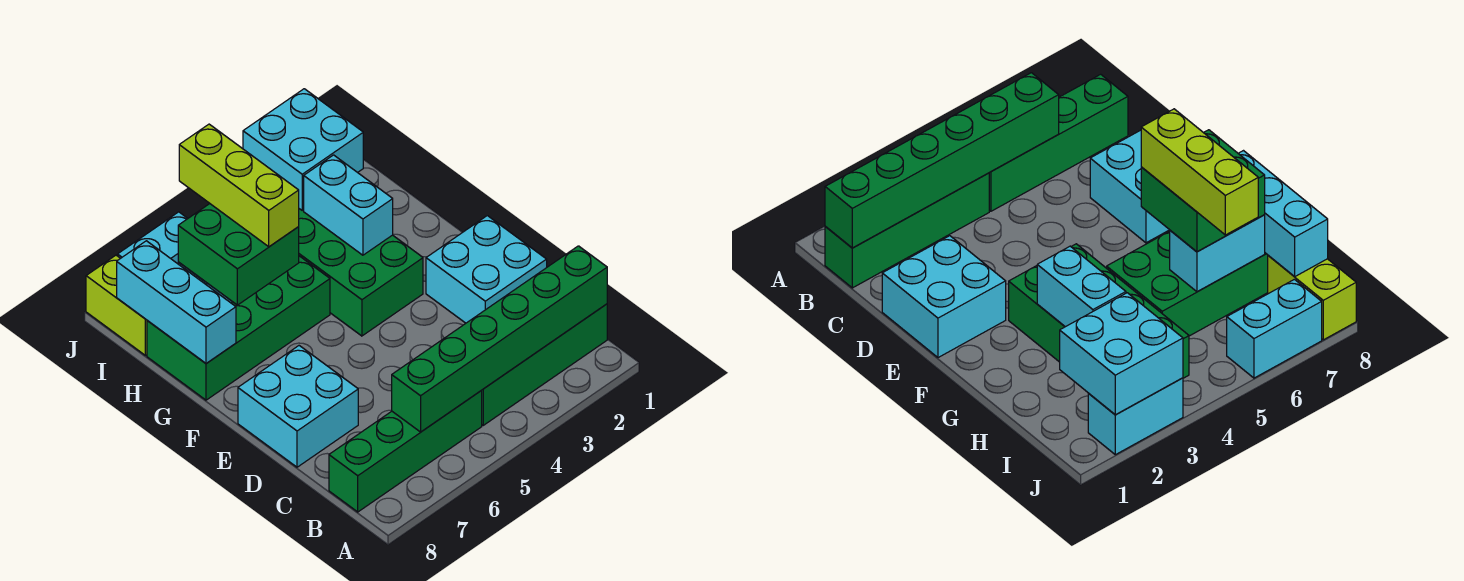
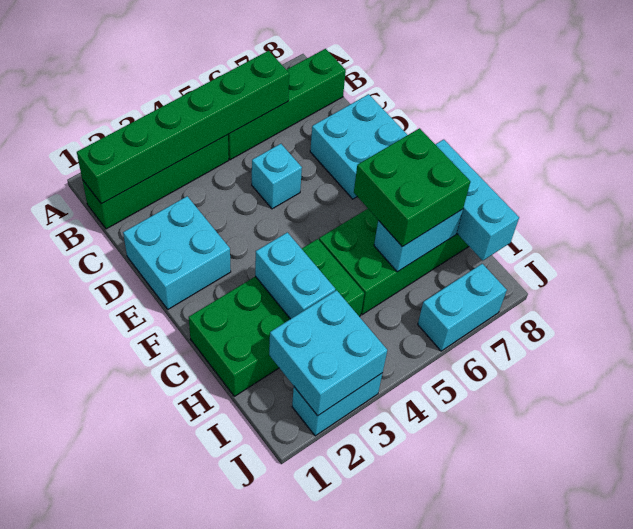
none -> cyan brick D5 level 1
green brick F3:I4 level 1 -> green brick G1:H4 level 1
lime brick G6:I6 level 4 -> none
lime brick I8:J8 level 1 -> none

